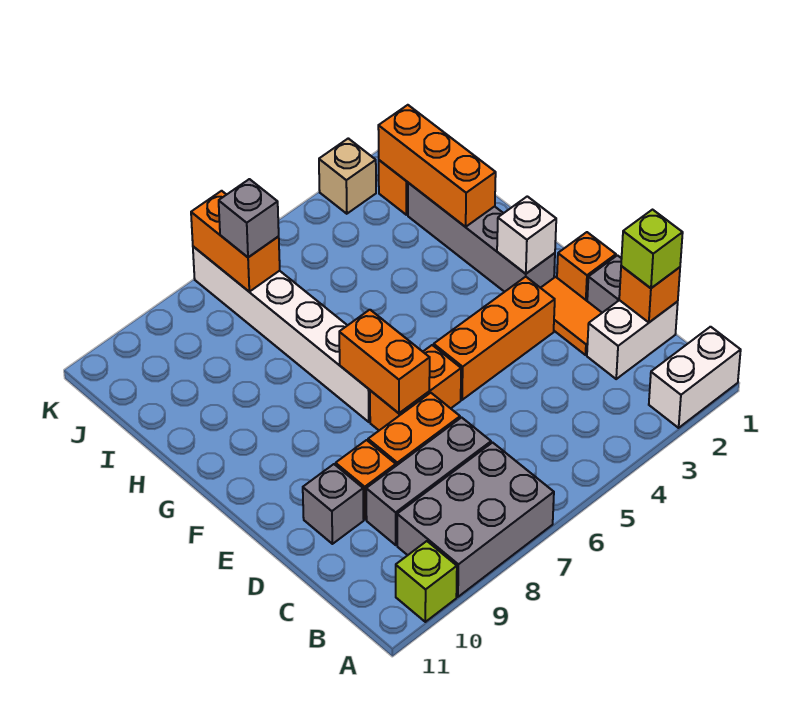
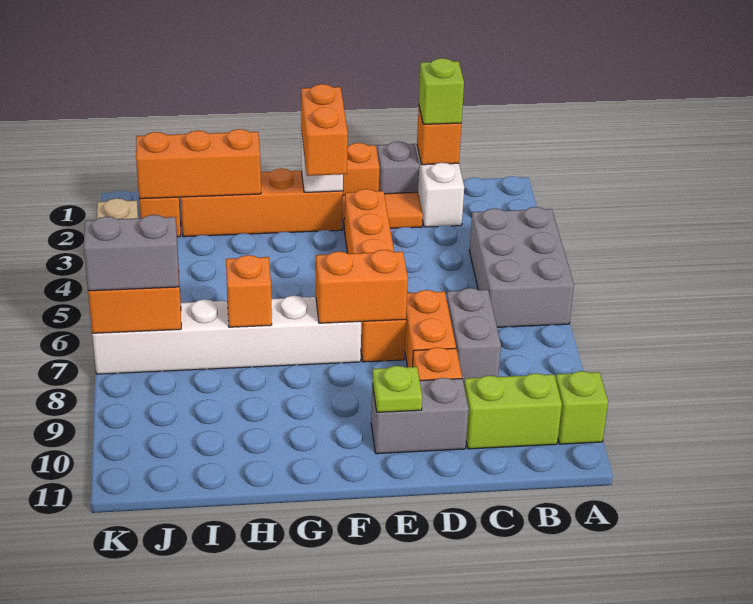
white brick A1:A2 level 1 -> none
grey brick A7:B9 level 1 -> grey brick A4:B6 level 1
none -> lime brick B10:C10 level 1
grey brick C7:C9 level 1 -> grey brick C7:C8 level 1
grey brick D10 level 1 -> grey brick D10:E10 level 1
none -> lime plate E10 level 2
grey brick F2:I2 level 1 -> orange brick F2:I2 level 1
none -> orange brick F2:F3 level 3
none -> orange brick H7 level 2
grey brick J7 level 3 -> grey brick J7:K7 level 3

